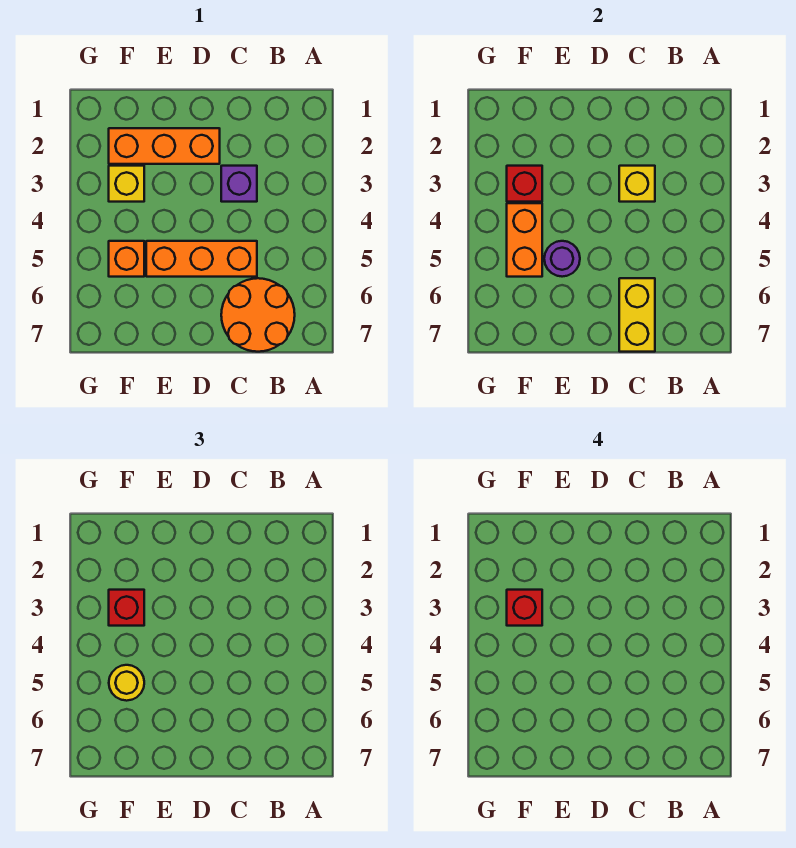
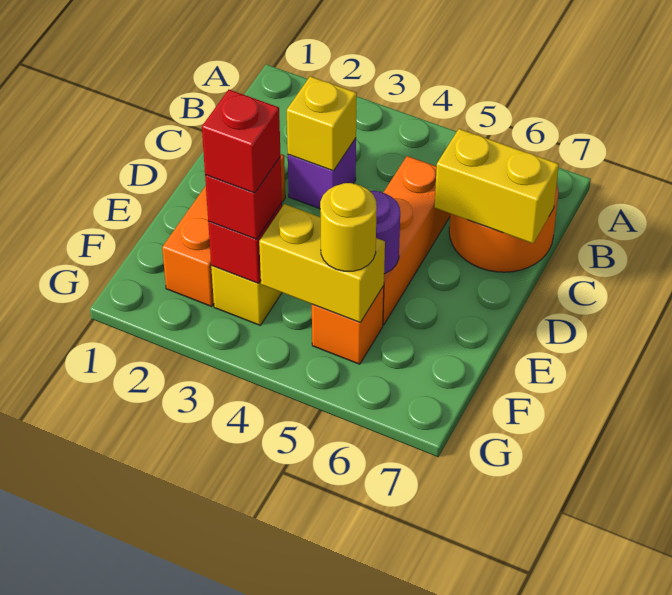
orange brick F4:F5 level 2 -> yellow brick F4:F5 level 2

